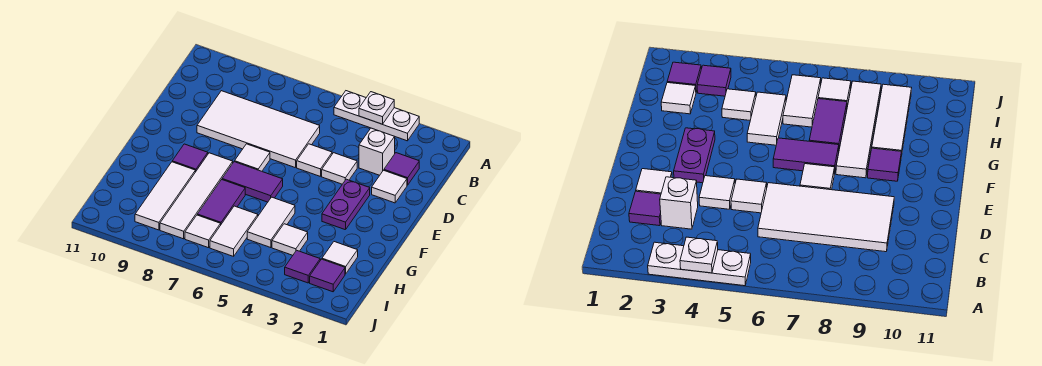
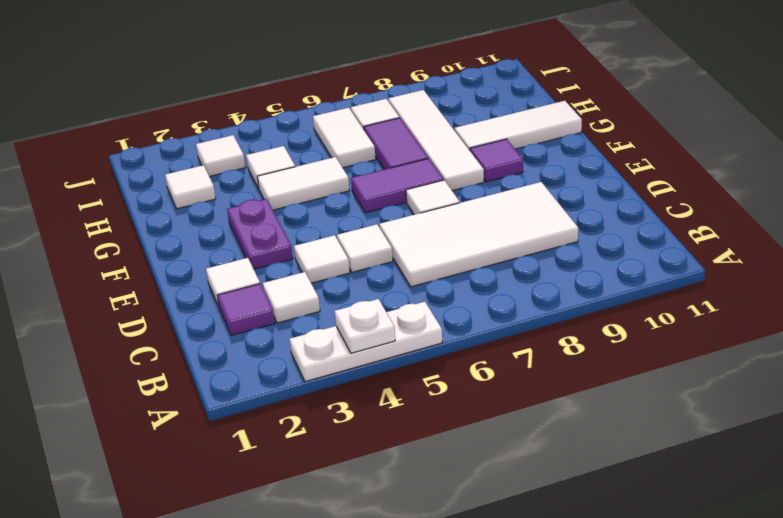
white brick C3 level 1 -> white tile C3 level 1
white tile G5:H5 level 1 -> white tile G4:G5 level 1
white tile G9:I9 level 1 -> white tile G9:G11 level 1
purple tile I2 level 1 -> none
purple tile I3 level 1 -> white tile I3 level 1

